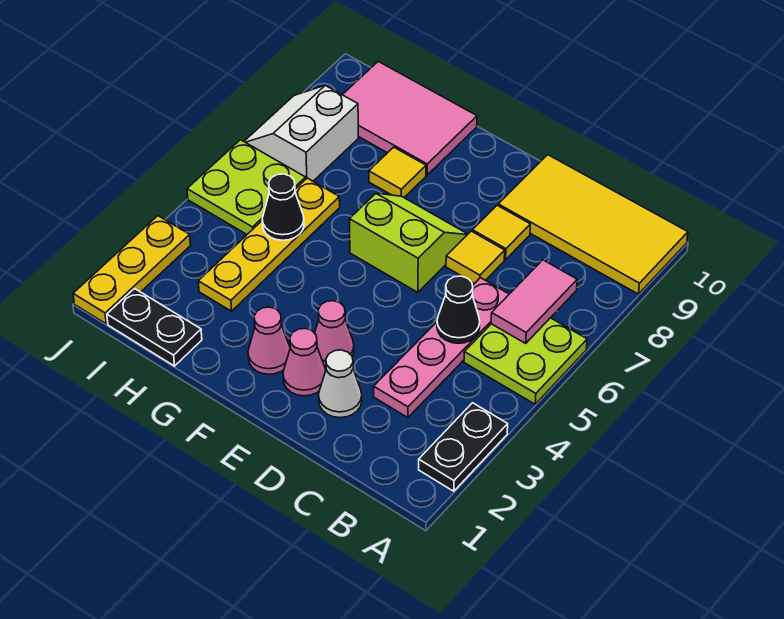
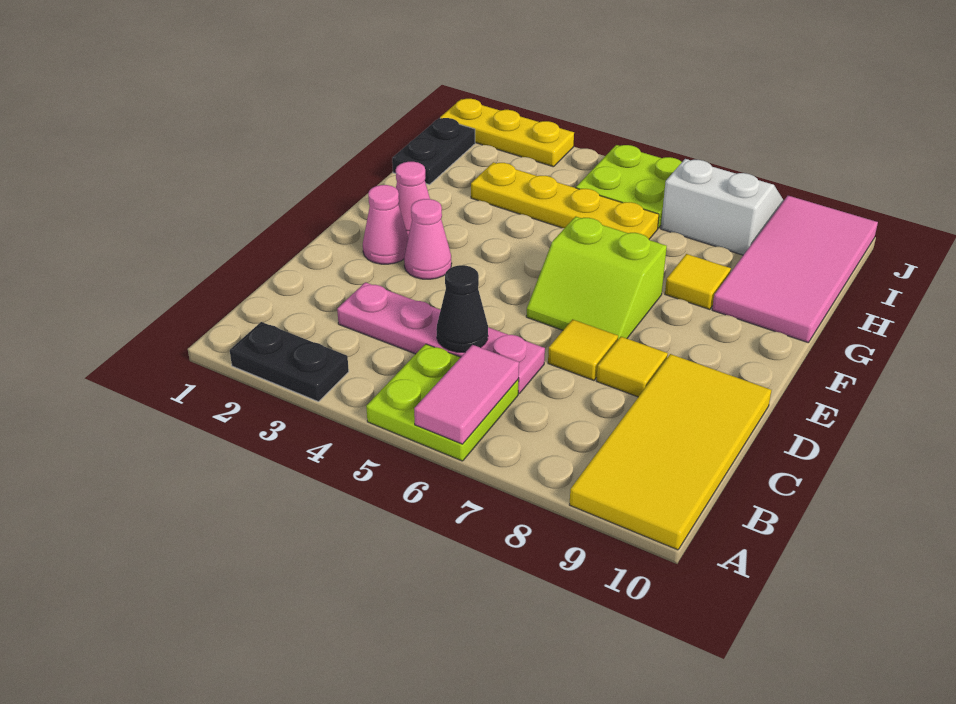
pink tile B6:B7 level 2 -> pink tile A6:B6 level 2
white cone D2 level 1 -> none
lime slope E6:F7 level 1 top 6 -> lime slope E6:F7 level 1 top F
pink tile G9:I10 level 1 -> pink tile G9:J10 level 1
black cone H5 level 2 -> none

